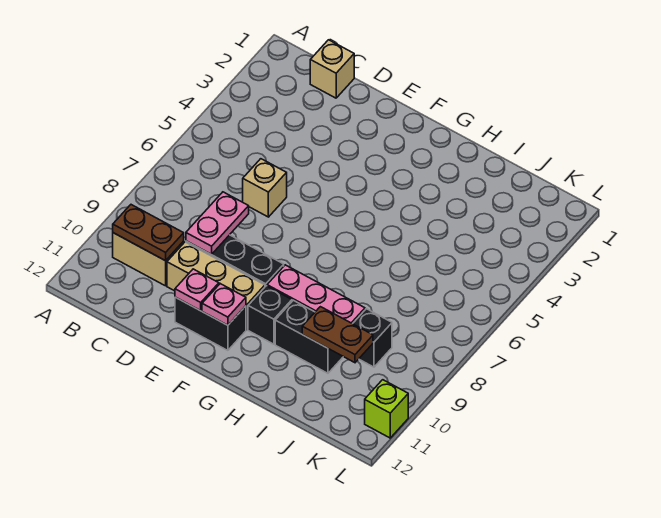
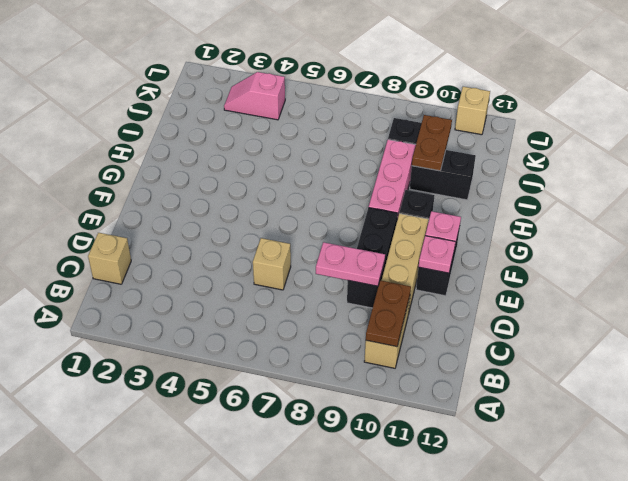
black brick H10:I10 level 1 -> black brick I10:I11 level 1
none -> pink slope K3:K4 level 1 top 4
lime brick L11 level 1 -> tan brick L11 level 1

